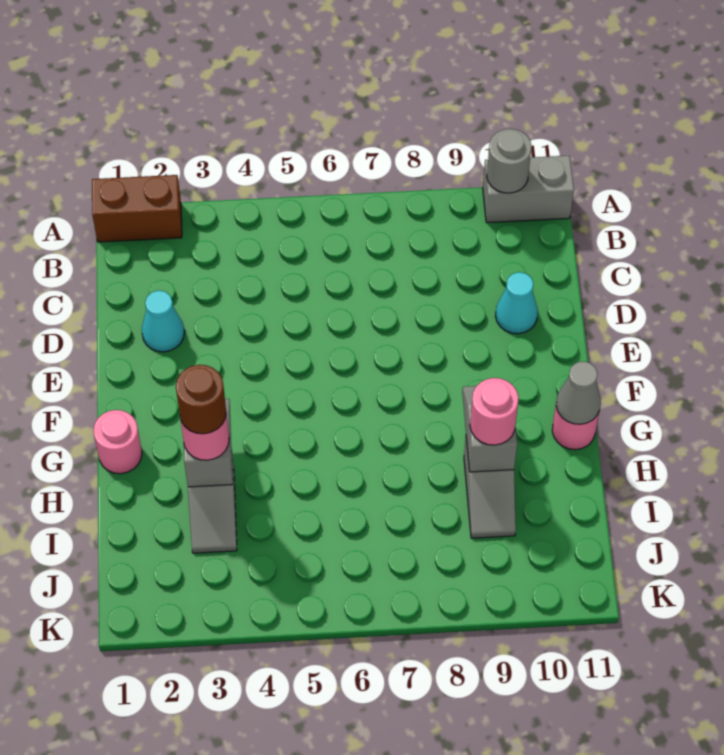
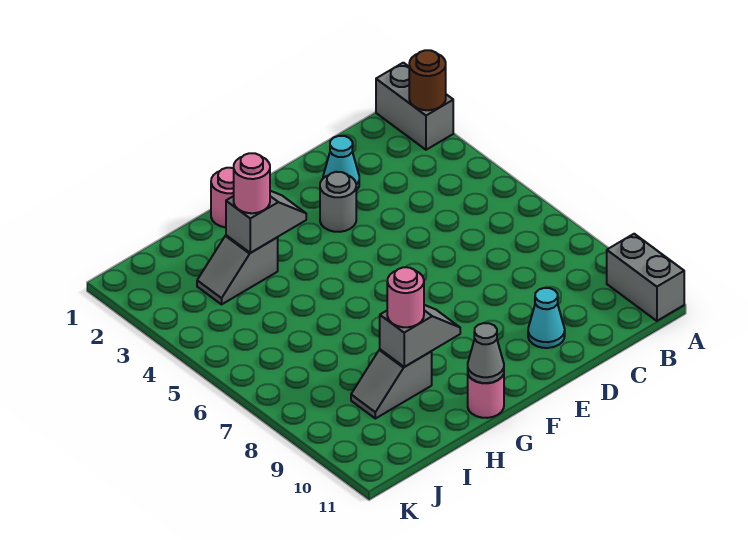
brown brick A1:A2 level 1 -> grey brick A1:A2 level 1
grey round brick A10 level 2 -> grey round brick E3 level 1
brown round brick H3 level 4 -> brown round brick A2 level 2

